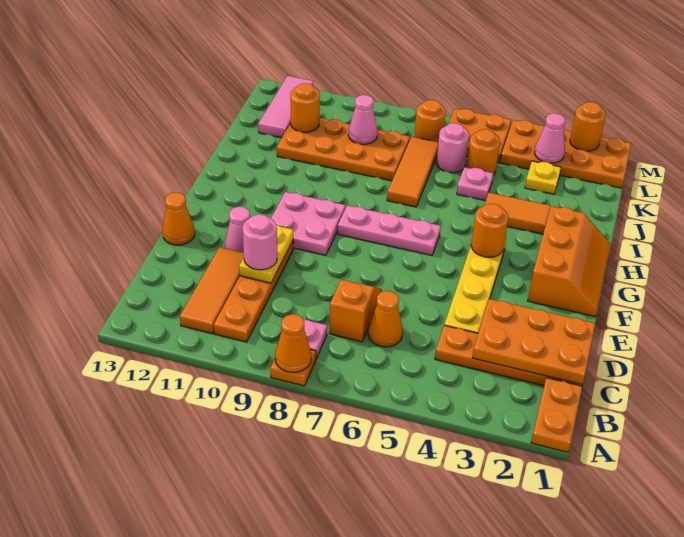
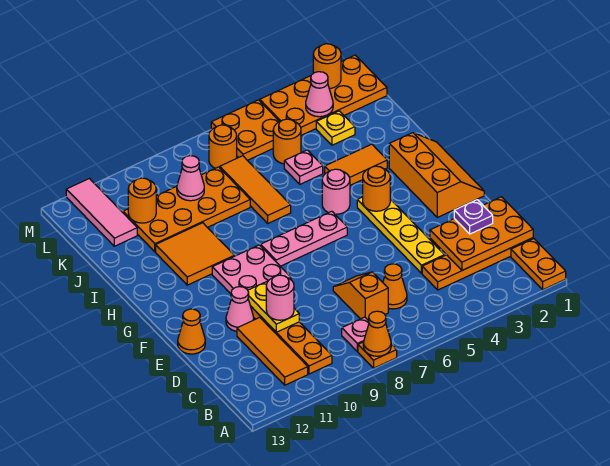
none -> purple plate D2 level 3
none -> orange tile H10:I11 level 1
pink round brick K6 level 1 -> pink round brick H5 level 1

